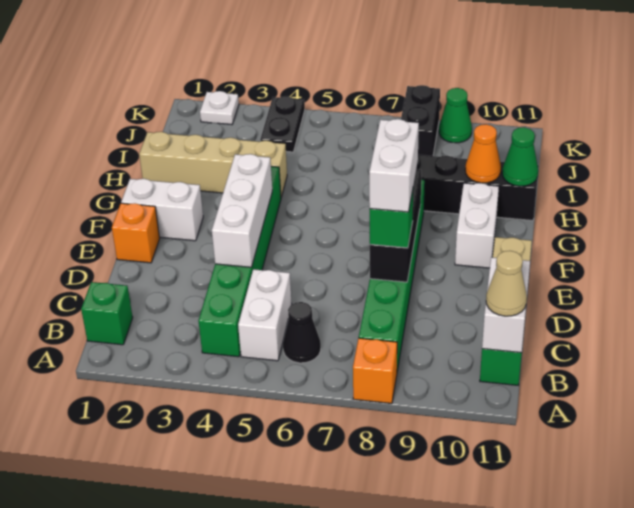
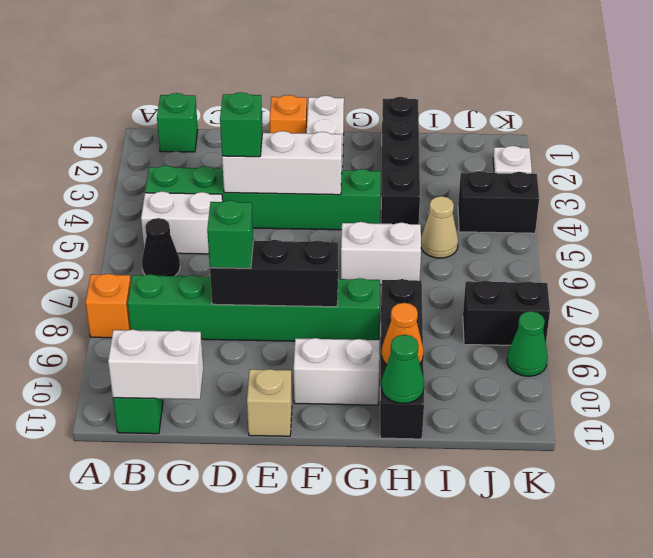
tan cone B11 level 3 -> tan cone I5 level 1
none -> green brick D4 level 3
white brick D8:E8 level 4 -> white brick G6:H6 level 1
tan brick H1:H4 level 1 -> black brick H1:H4 level 1
black plate J4:K4 level 1 -> black brick J4:K4 level 1

